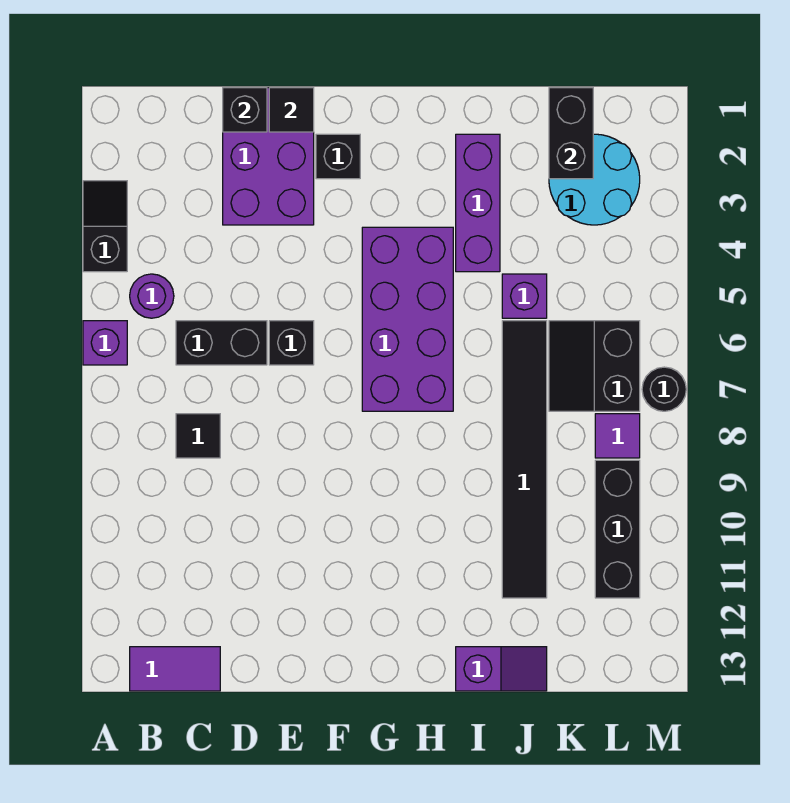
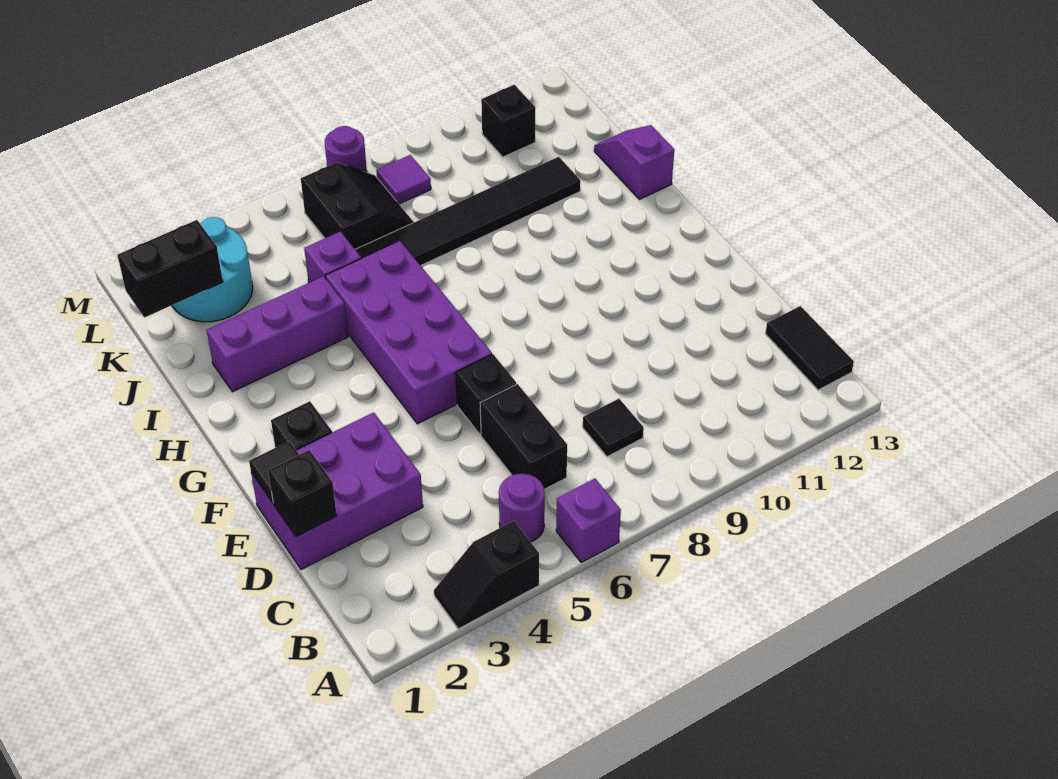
purple tile B13:C13 level 1 -> black tile B13:C13 level 1
purple brick G4:H7 level 1 -> purple brick F5:I6 level 1
black slope K6:L7 level 1 top L -> black slope K6:L7 level 1 top 6
black brick L9:L11 level 1 -> black brick L11 level 1
black round brick M7 level 1 -> purple round brick M7 level 1

